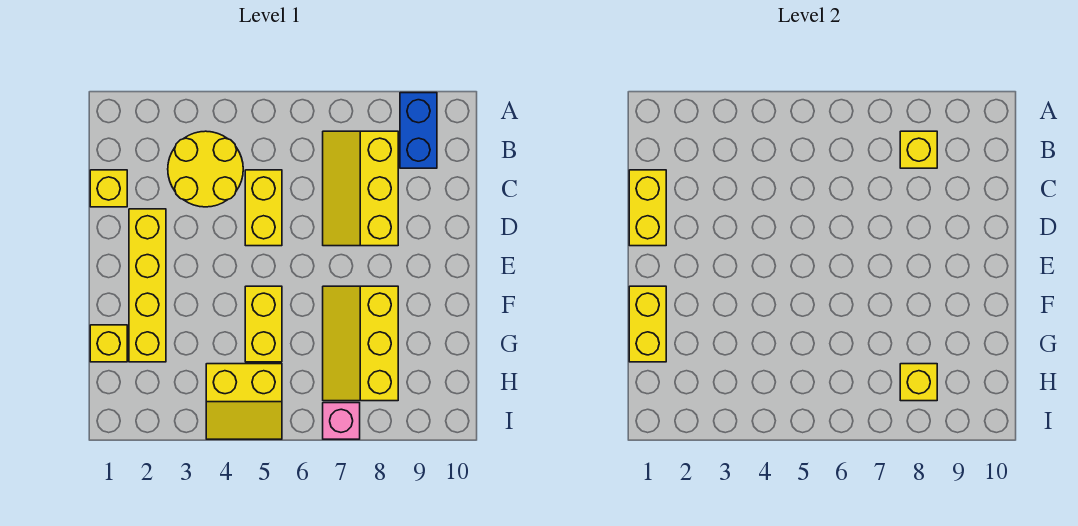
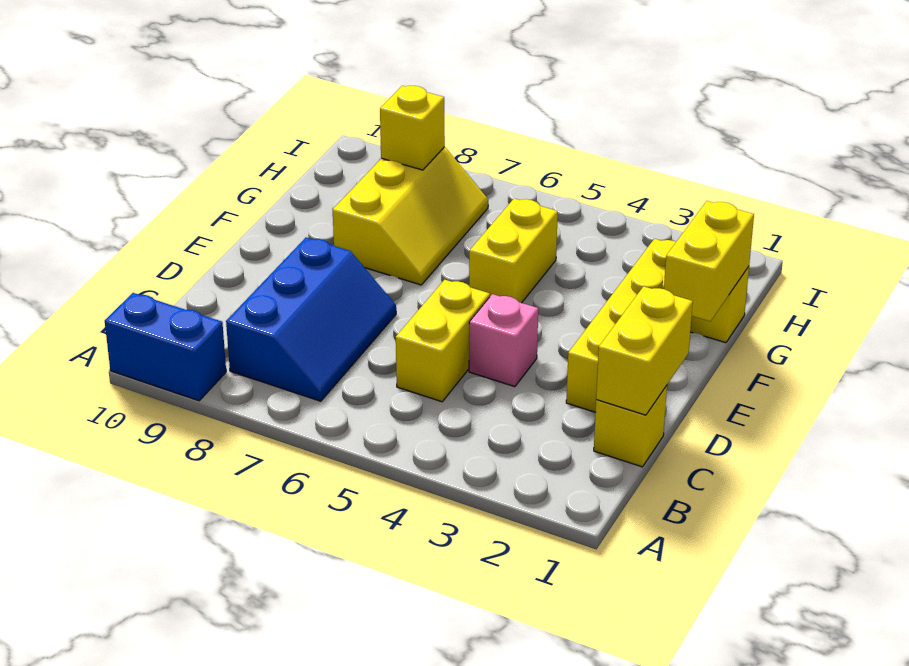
blue brick A9:B9 level 1 -> blue brick A9:A10 level 1
yellow round brick B3:C4 level 1 -> none
yellow slope B7:D8 level 1 top 8 -> blue slope B7:D8 level 1 top 8
yellow brick B8 level 2 -> none
yellow slope H4:I5 level 1 top H -> none
pink brick I7 level 1 -> pink brick D4 level 1

